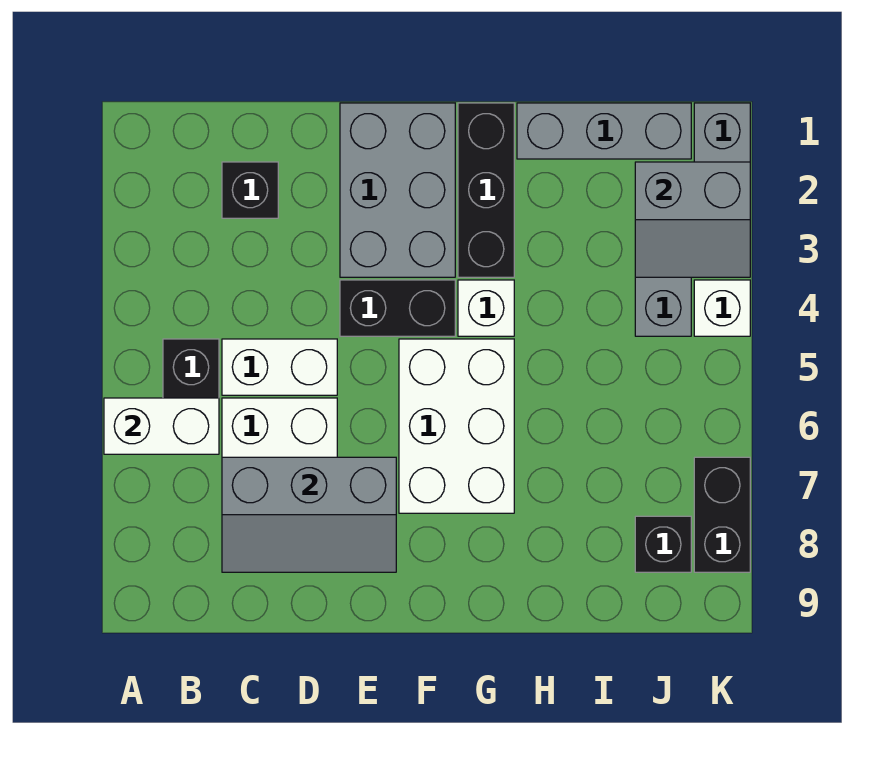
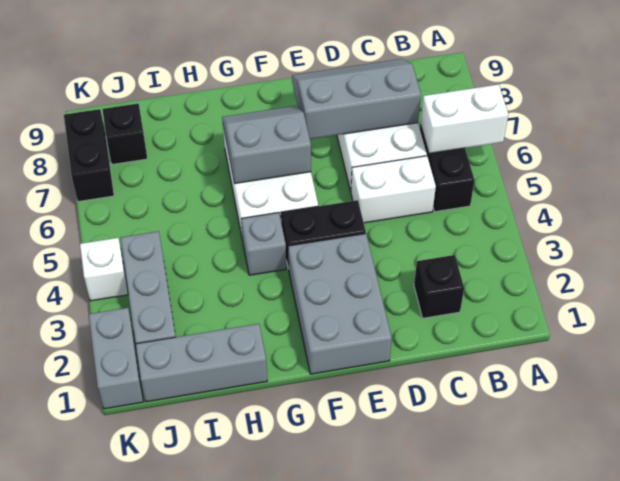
black brick G1:G3 level 1 -> none
white brick G4 level 1 -> grey brick G4 level 1
grey slope J2:K3 level 2 top 2 -> grey slope F6:G7 level 2 top 6

